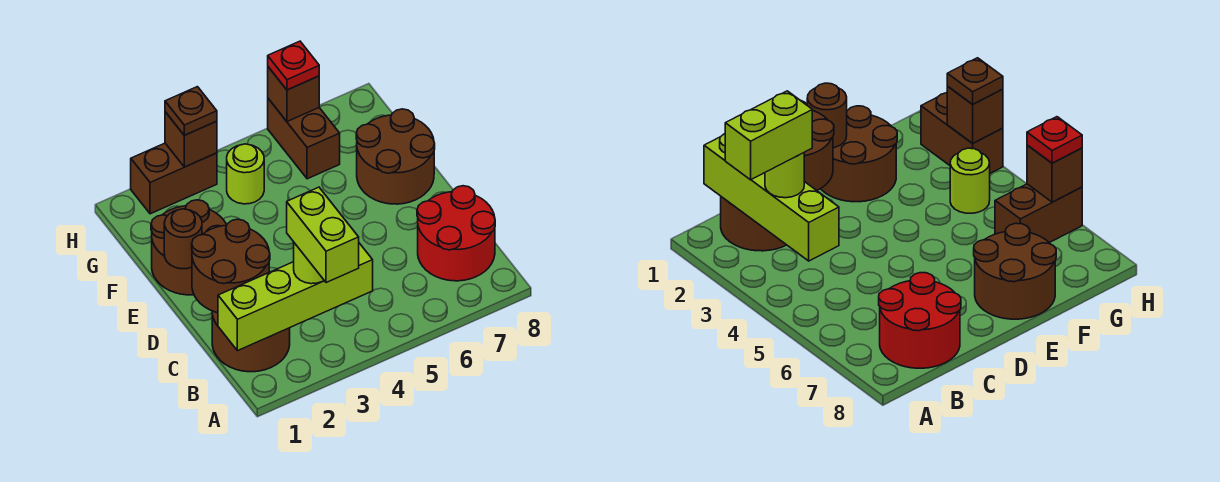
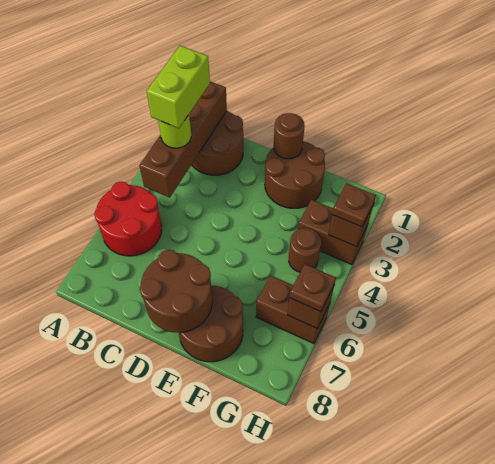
lime brick A3:B3 level 4 -> lime brick B2:B3 level 4
lime brick B1:B4 level 2 -> brown brick B1:B4 level 2
red round brick B7:C8 level 1 -> red round brick A5:B6 level 1
brown round brick C1:D2 level 2 -> brown round brick D7:E8 level 2
lime round brick G4 level 1 -> brown round brick G4 level 1
brown brick H2:H3 level 1 -> brown brick G3:H3 level 1
red plate H6 level 3 -> brown plate H6 level 3

